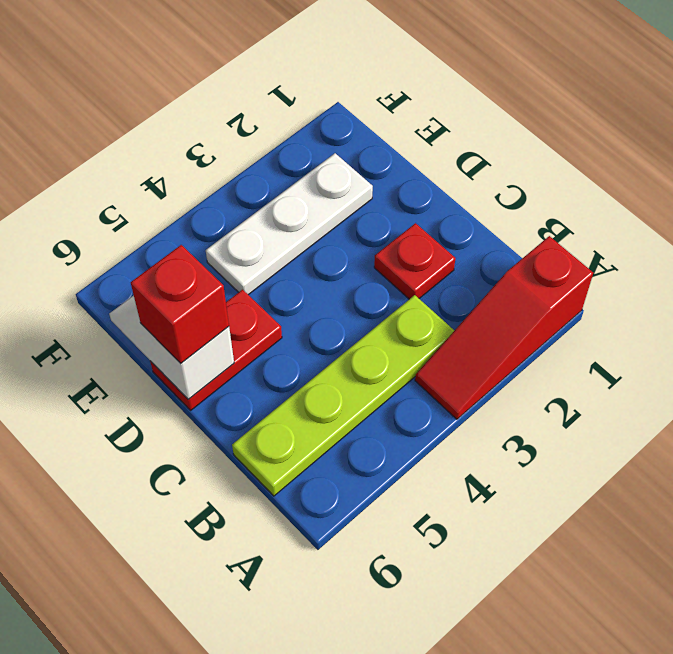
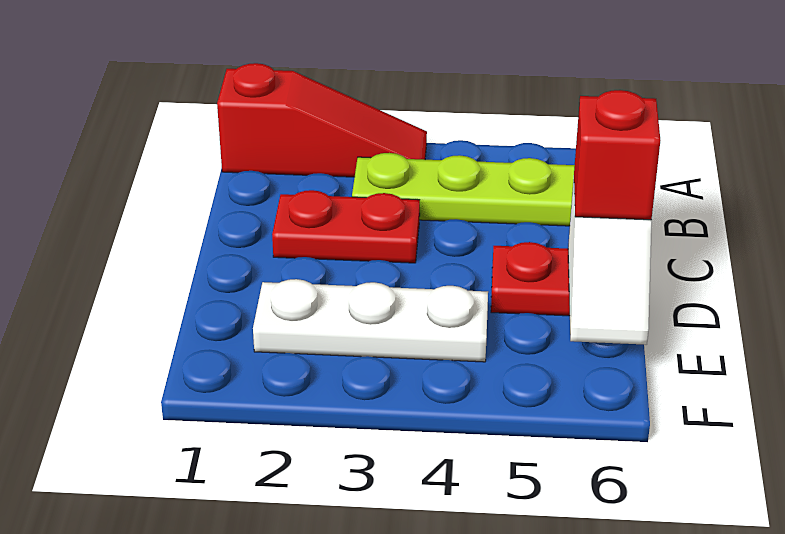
red plate C2 level 1 -> red plate C2:C3 level 1

